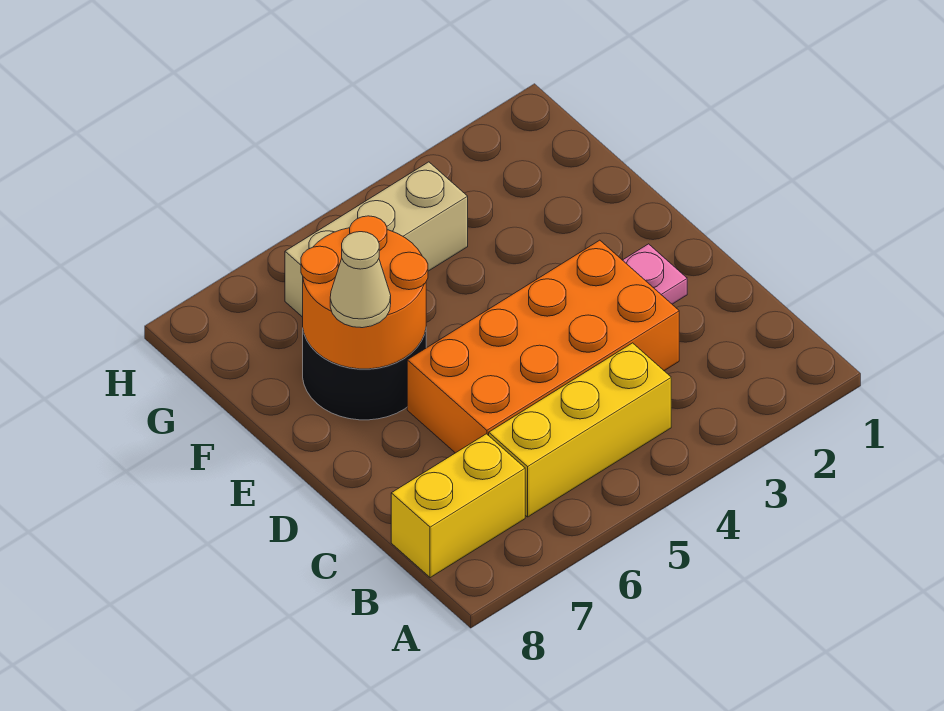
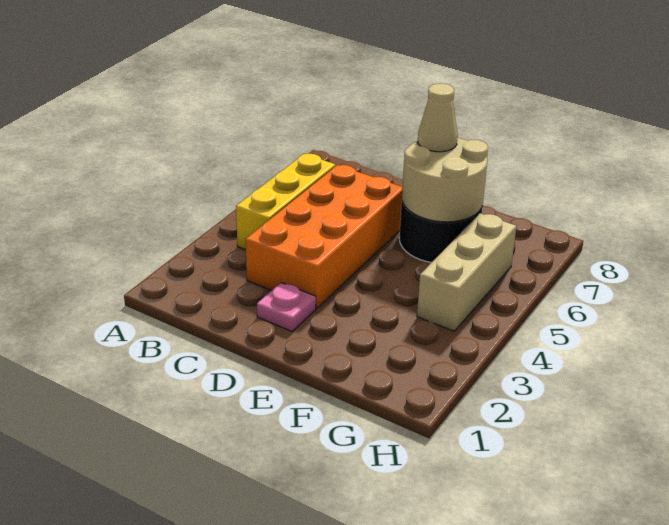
yellow brick B7:B8 level 1 -> none
orange round brick E6:F7 level 2 -> tan round brick E6:F7 level 2

